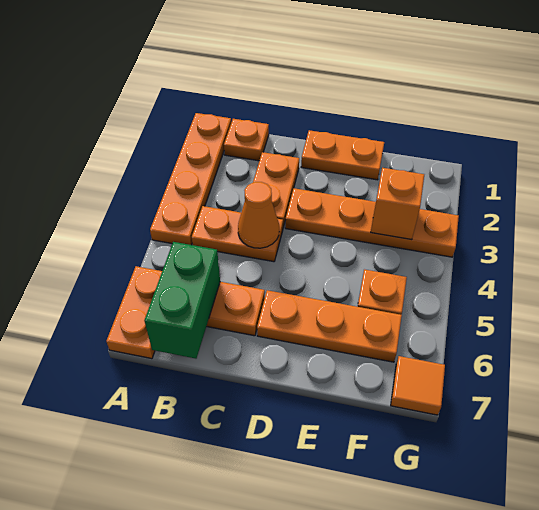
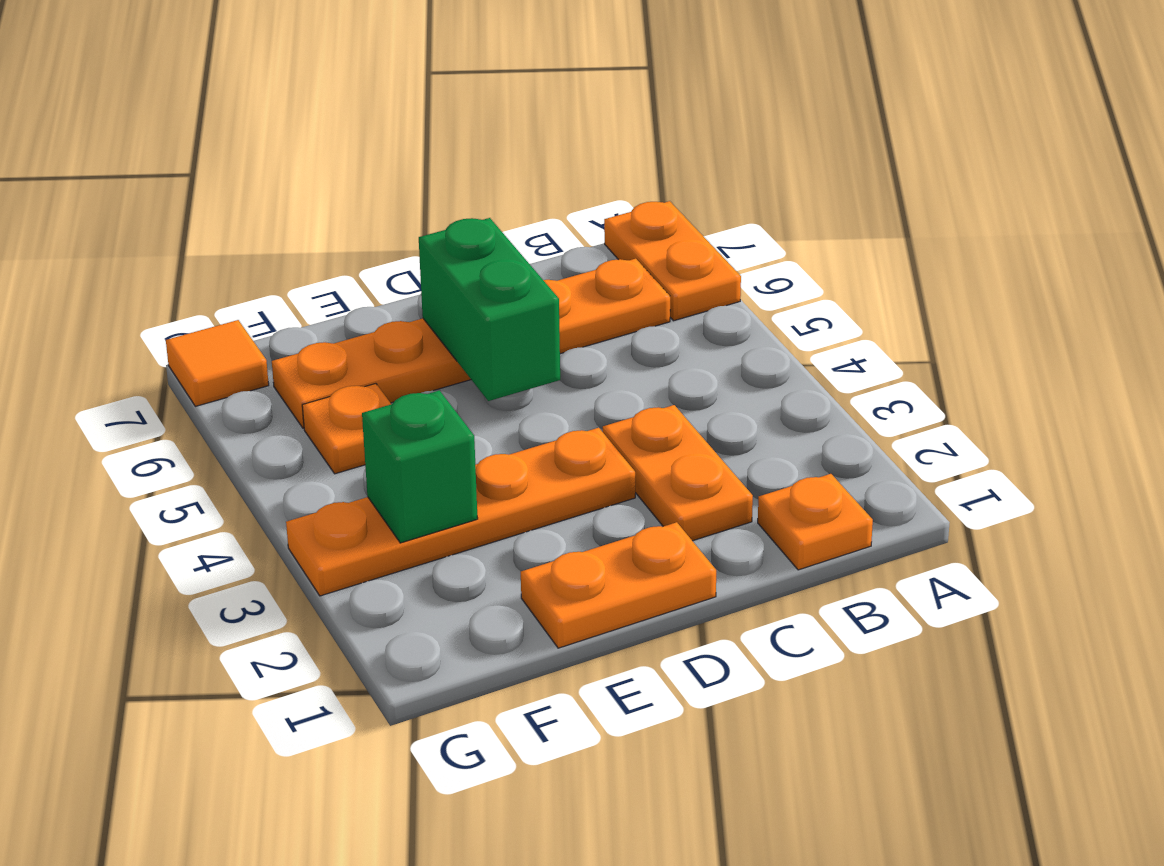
orange plate A1:A4 level 1 -> none
orange plate B4:C4 level 1 -> none
green brick B6:B7 level 2 -> green brick D5:D6 level 2
orange cone C4 level 2 -> none
orange brick F3 level 2 -> green brick F3 level 2

